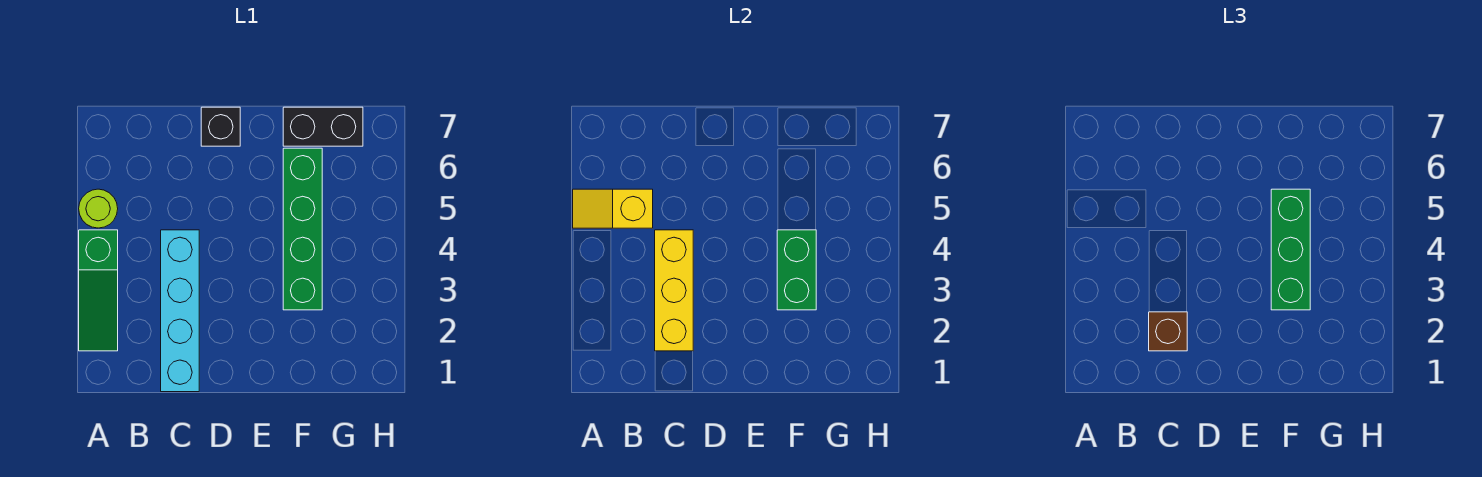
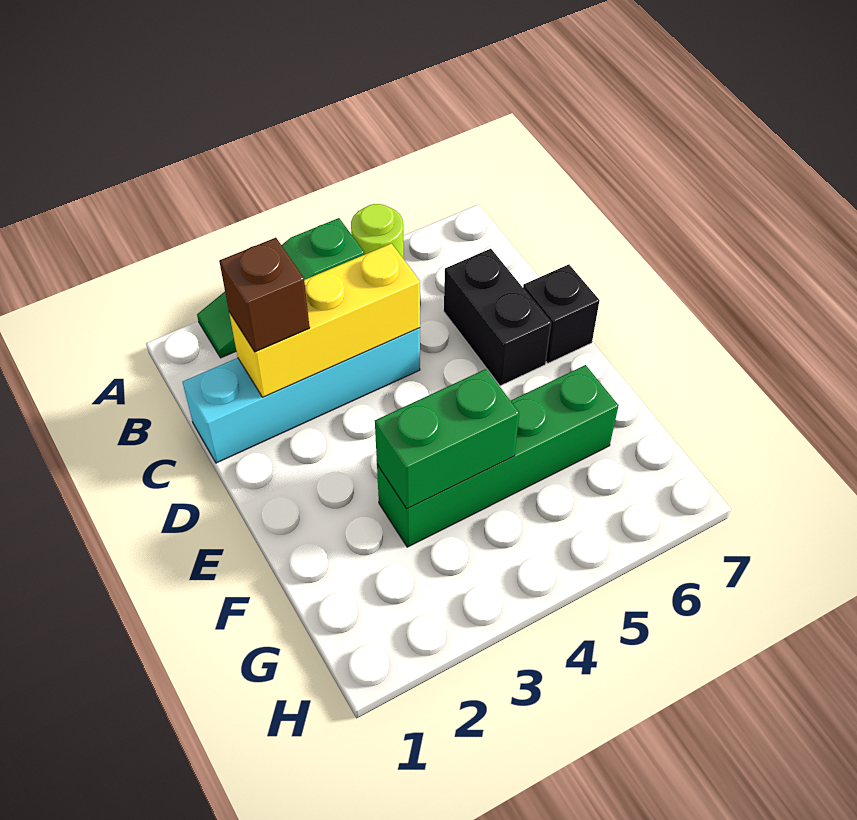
yellow slope A5:B5 level 2 top B -> none
green brick F3:F5 level 3 -> none
black brick F7:G7 level 1 -> black brick C6:D6 level 1

